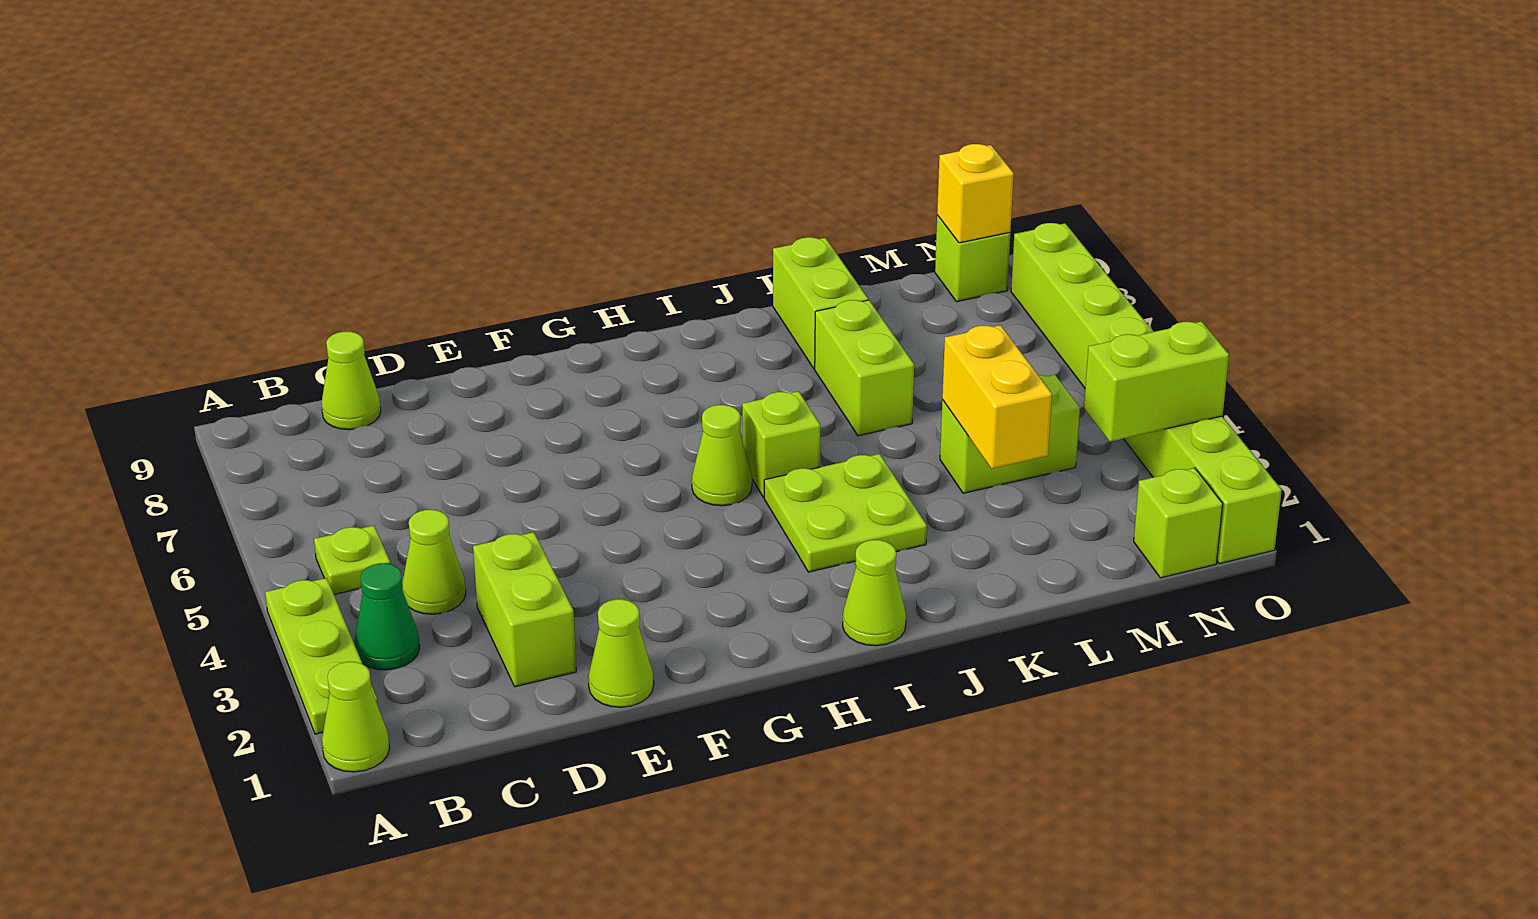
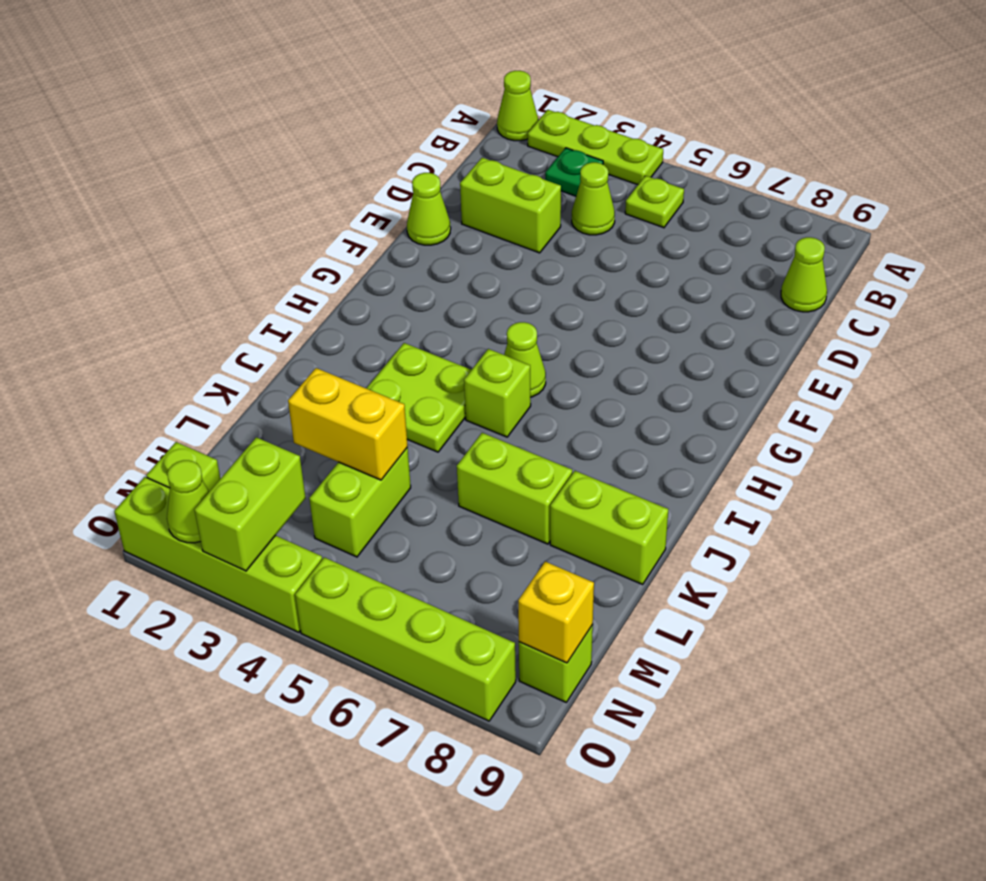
green cone B3 level 1 -> green plate B3 level 1
lime cone I1 level 1 -> lime cone O2 level 2

